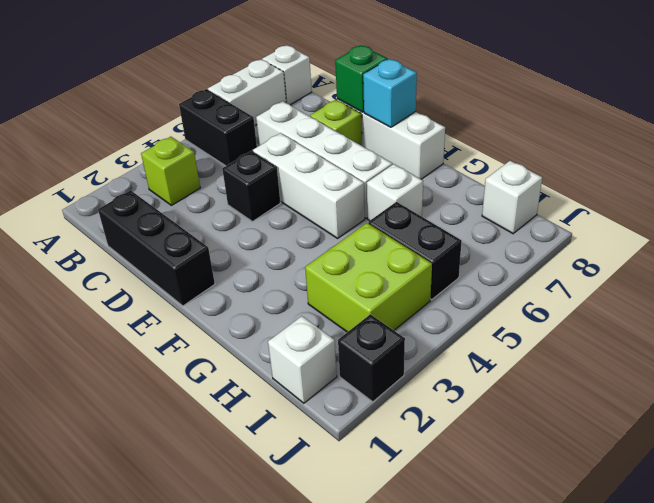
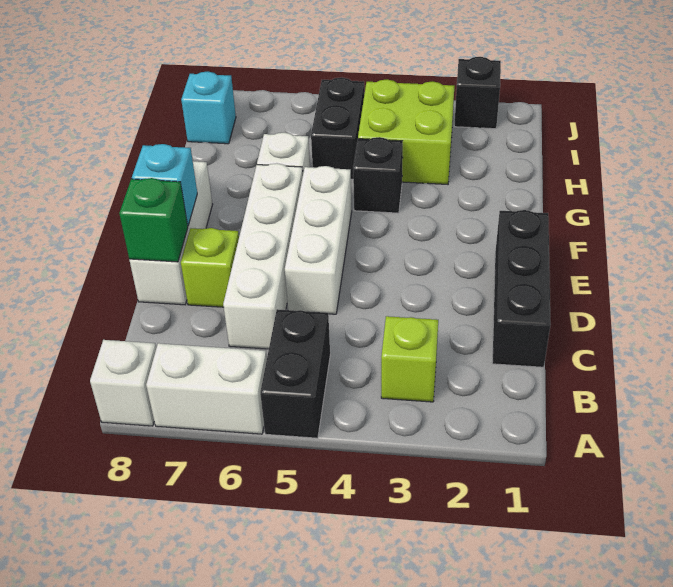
black brick D4 level 1 -> black brick G4 level 1
white brick I1 level 1 -> none
white brick I8 level 1 -> cyan brick I8 level 1

